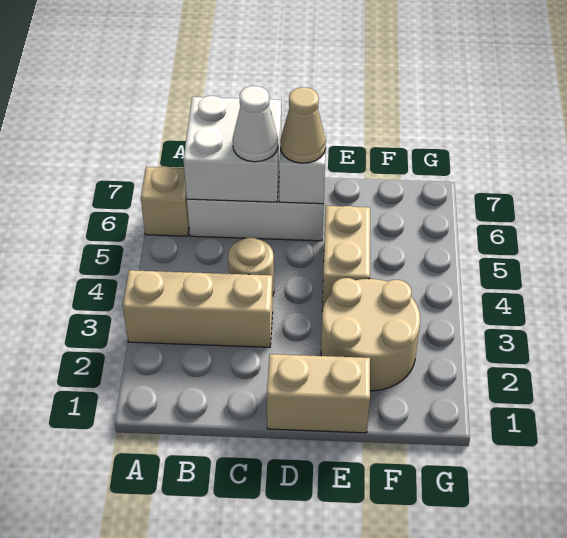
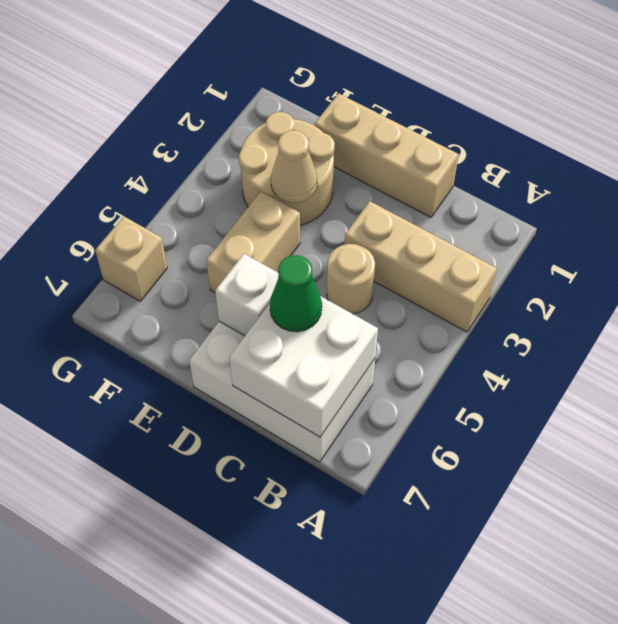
tan brick A6 level 1 -> tan brick G6 level 1
white cone C6 level 3 -> green cone C6 level 3
tan brick D1:E1 level 1 -> tan brick C1:E1 level 1
tan cone D6 level 3 -> tan cone E3 level 2

